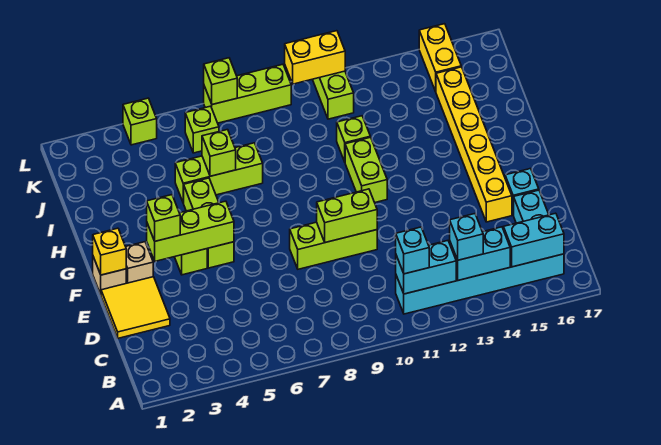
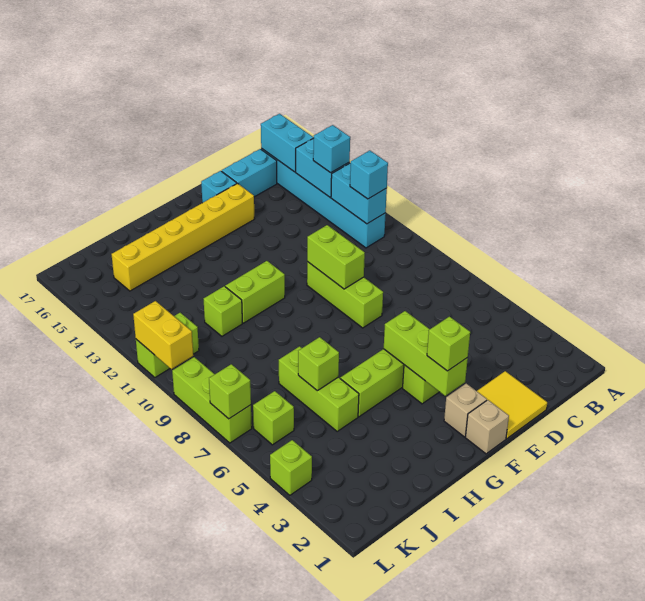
yellow brick F1 level 2 -> none
yellow brick K15:L15 level 1 -> none

